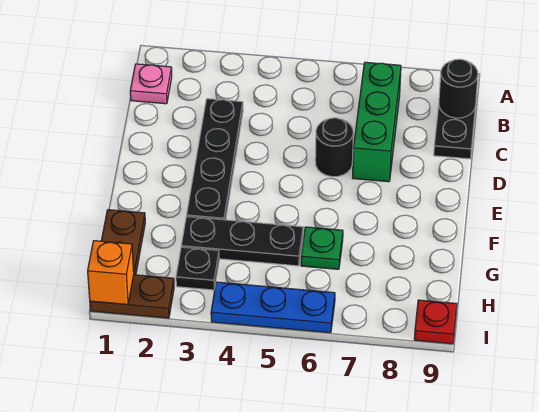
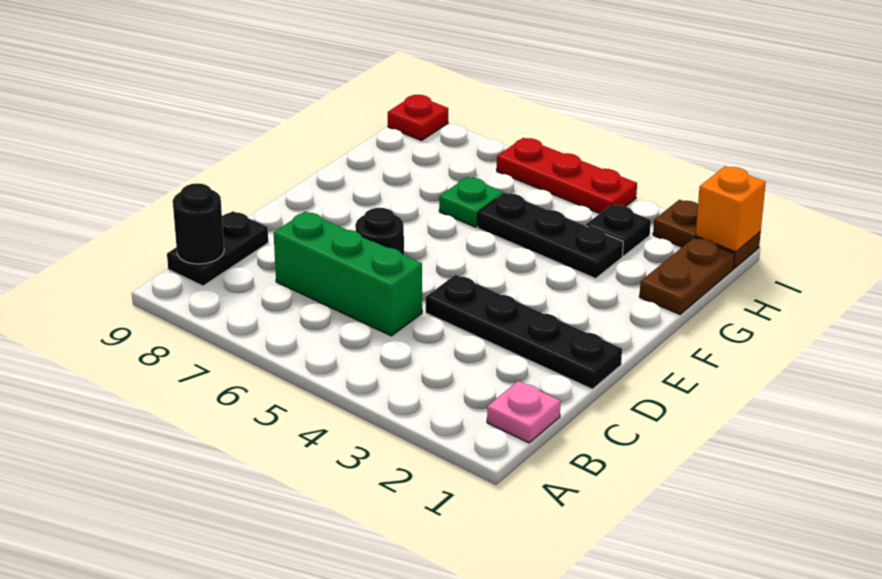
green brick B7:D7 level 1 -> green brick C5:C7 level 1
black plate C3:F3 level 1 -> black plate D1:D4 level 1
blue plate I4:I6 level 1 -> red plate I4:I6 level 1

